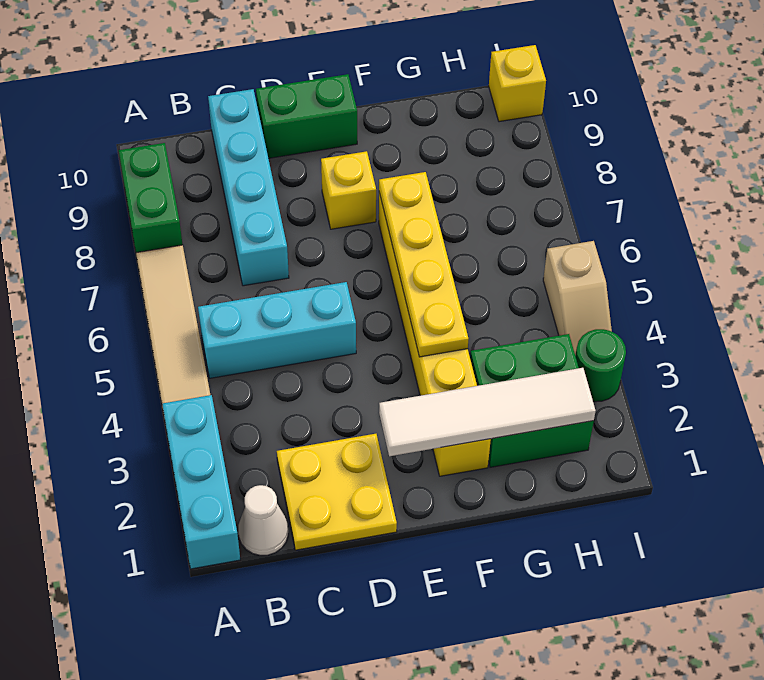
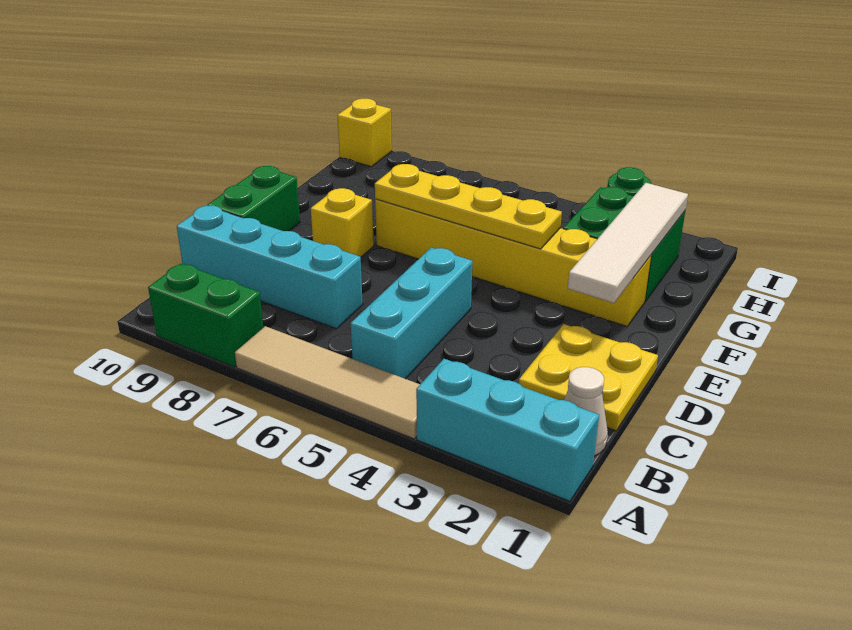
tan slope I4:I5 level 1 top 5 -> none

